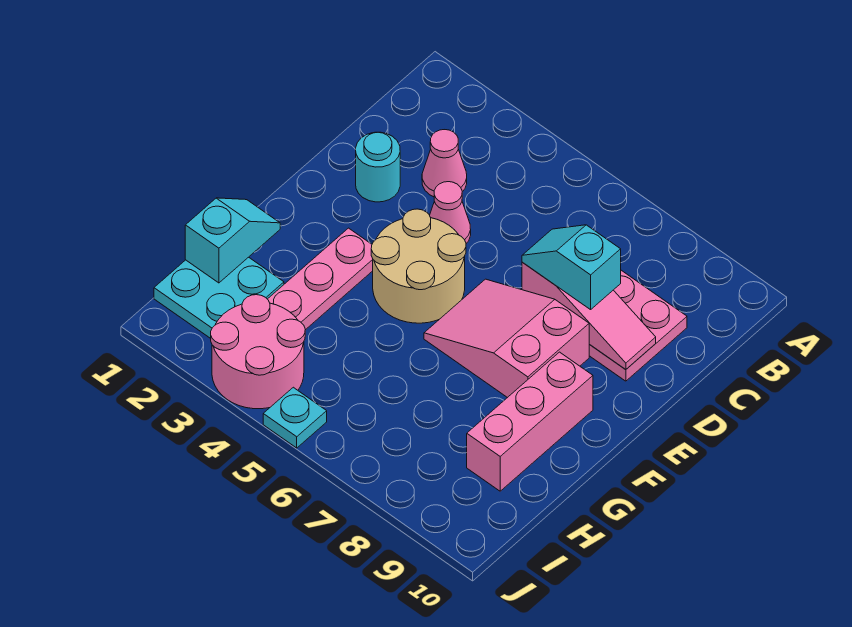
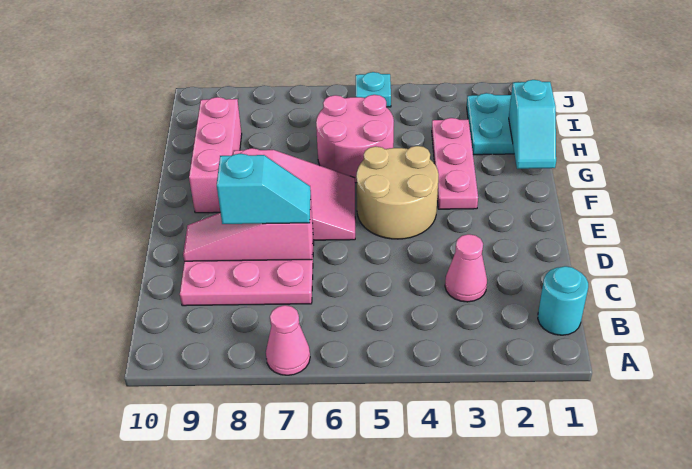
cyan round brick D2 level 1 -> cyan round brick B1 level 1
pink cone D4 level 1 -> pink cone A7 level 1
pink round brick I3:J4 level 1 -> pink round brick G5:H6 level 1

